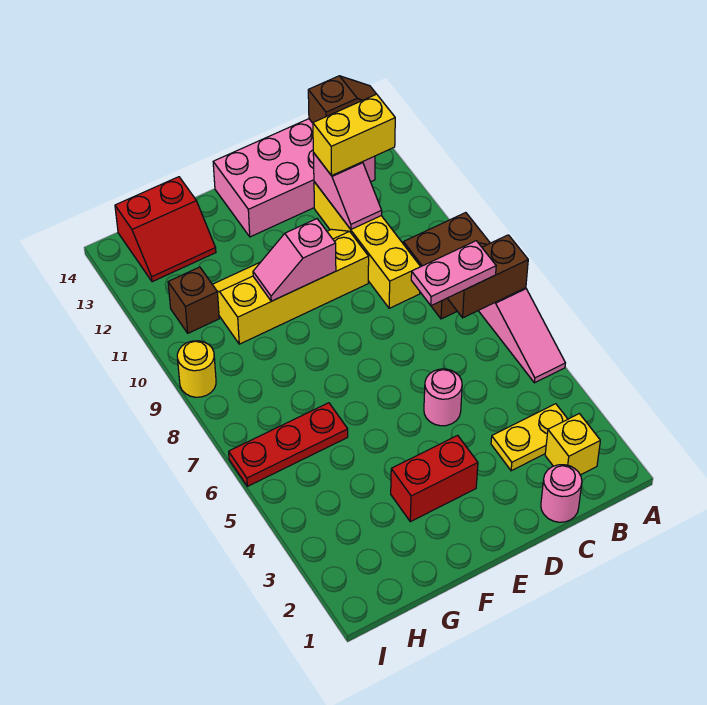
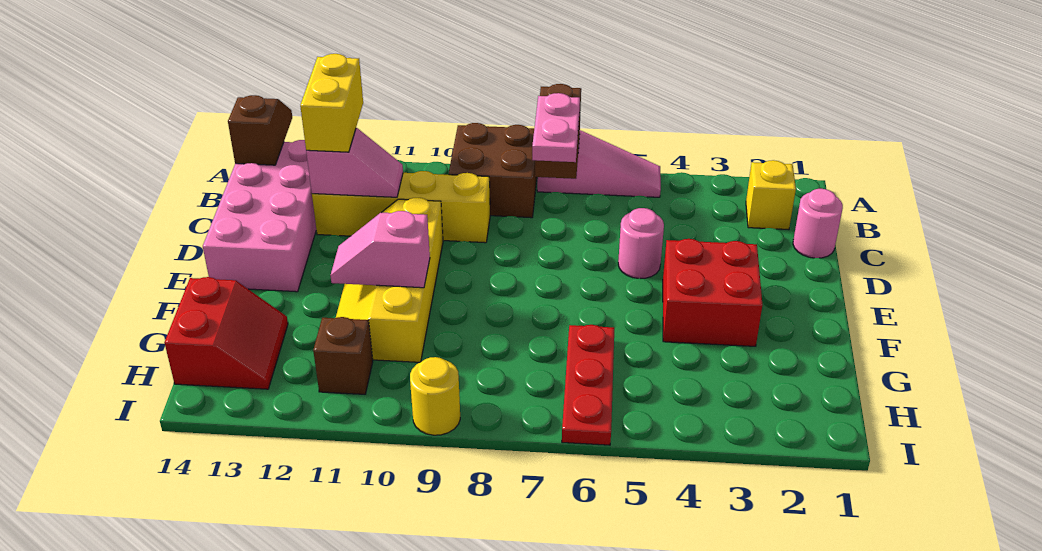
yellow plate B3:C3 level 1 -> none
red brick E3:F3 level 1 -> red brick E3:F4 level 1
pink slope E10:F10 level 2 top E -> pink slope F10:F11 level 2 top 10

